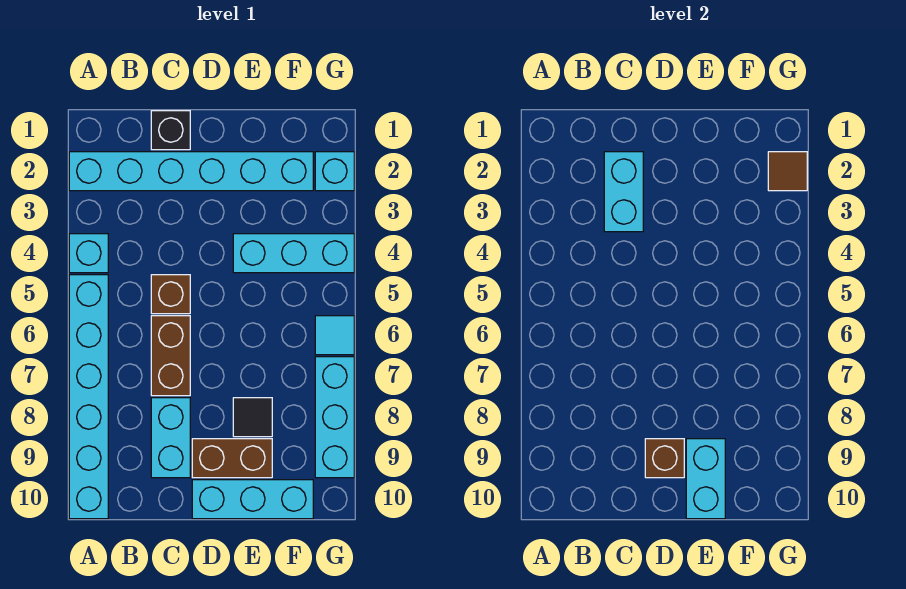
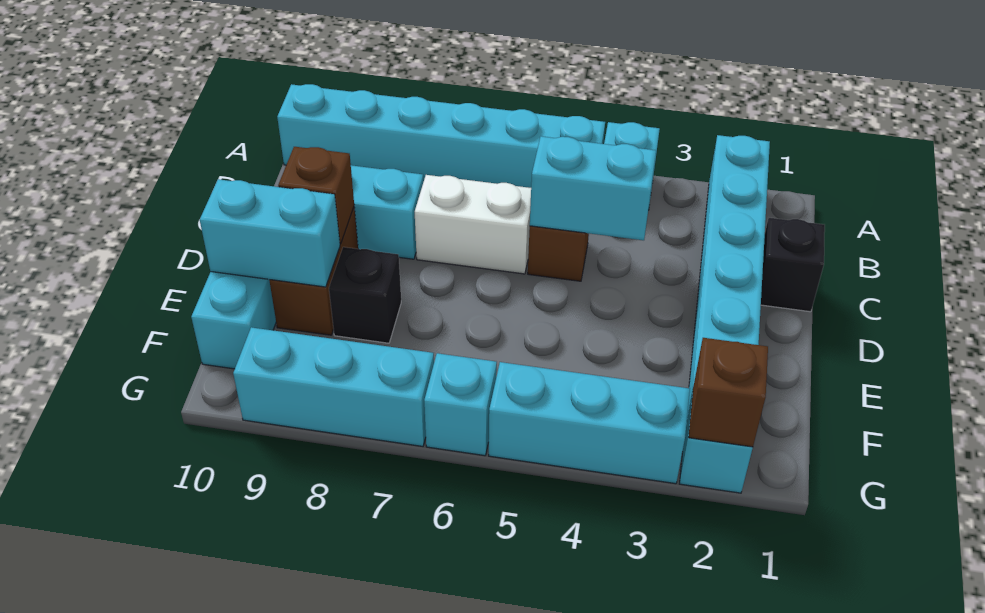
cyan brick C2:C3 level 2 -> cyan brick C4:C5 level 2
brown brick C6:C7 level 1 -> white brick C6:C7 level 1
cyan brick E4:G4 level 1 -> cyan brick G3:G5 level 1
black tile E8 level 1 -> black brick E8 level 1
brown tile G2 level 2 -> brown brick G2 level 2
cyan tile G6 level 1 -> cyan brick G6 level 1

